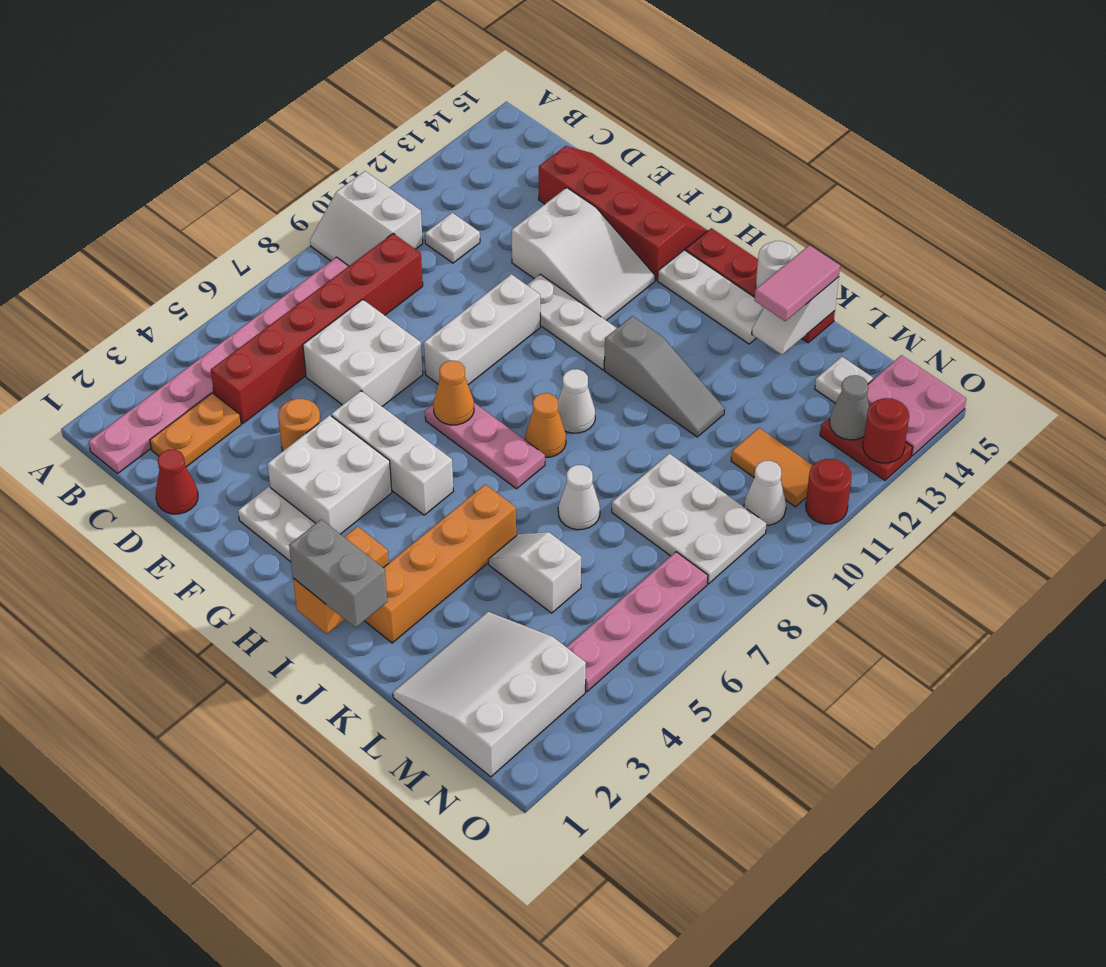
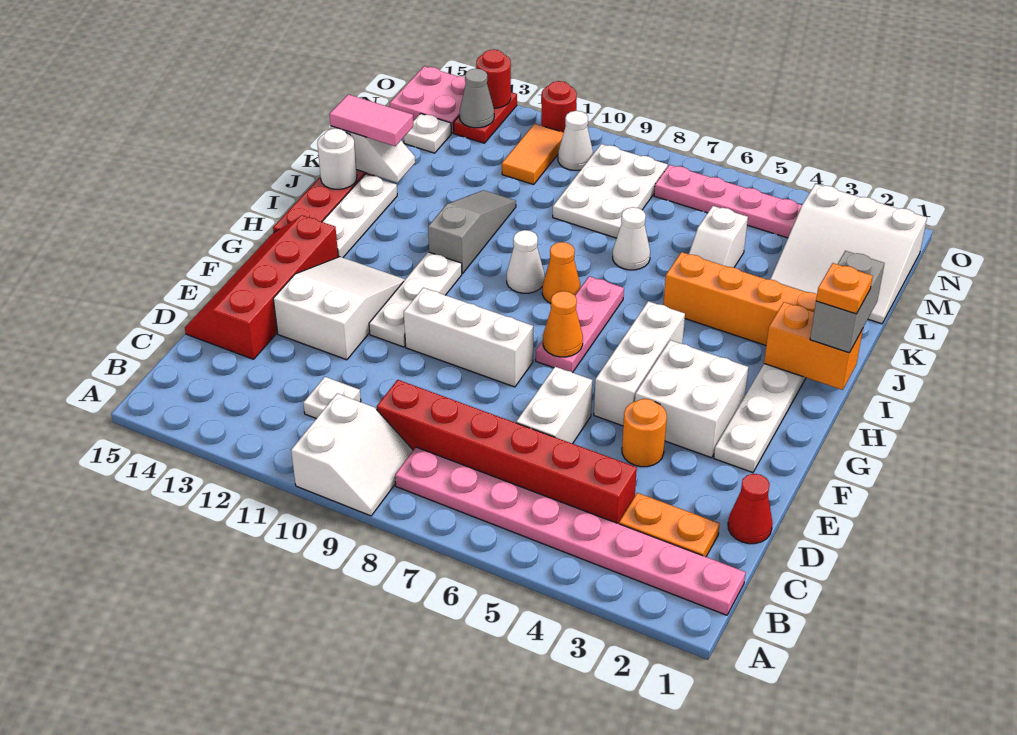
white brick D6:E7 level 1 -> white brick D6:E6 level 1
none -> orange plate I1 level 4

